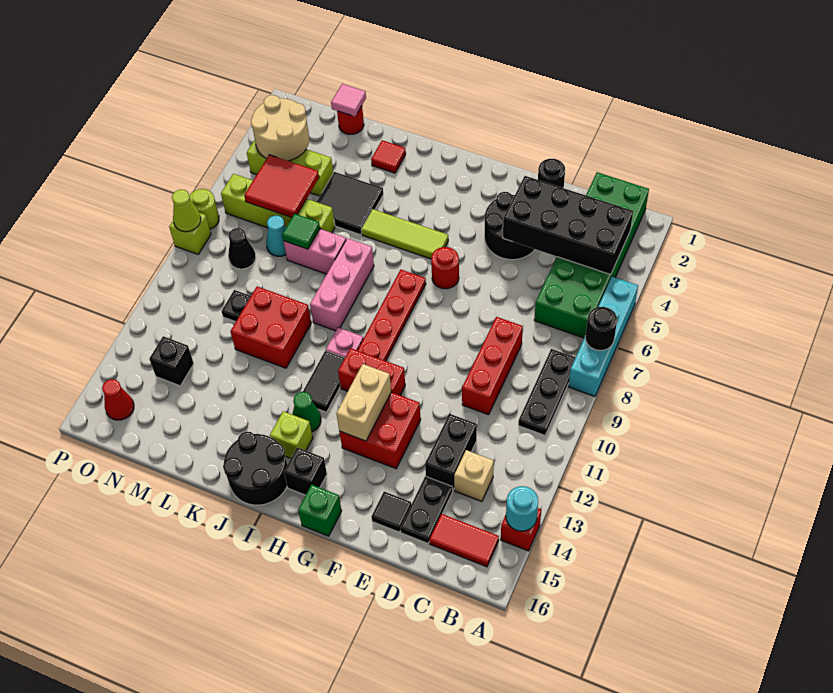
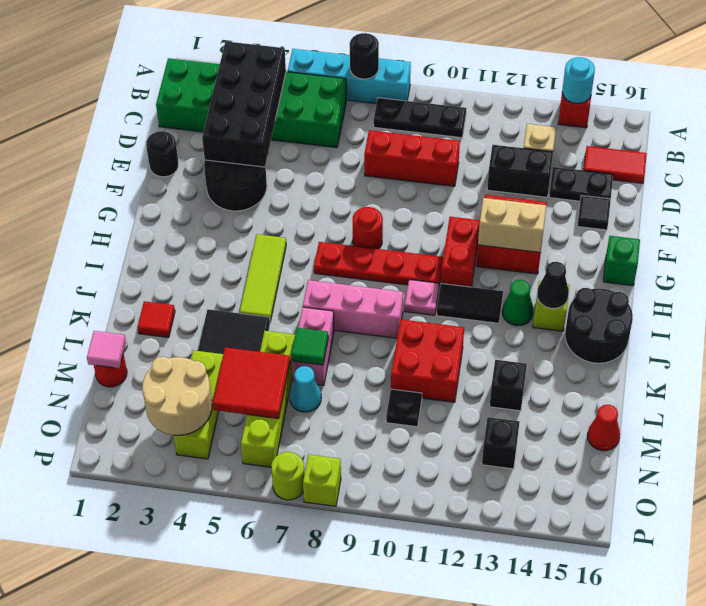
red tile B15:C15 level 1 -> red tile C15:C16 level 1
red round brick G6 level 1 -> red round brick G8 level 1
black brick H15 level 1 -> black brick L13 level 1
black cone N8 level 1 -> black cone I14 level 2
red cone O15 level 1 -> red cone M16 level 1
lime cone P8 level 2 -> none

